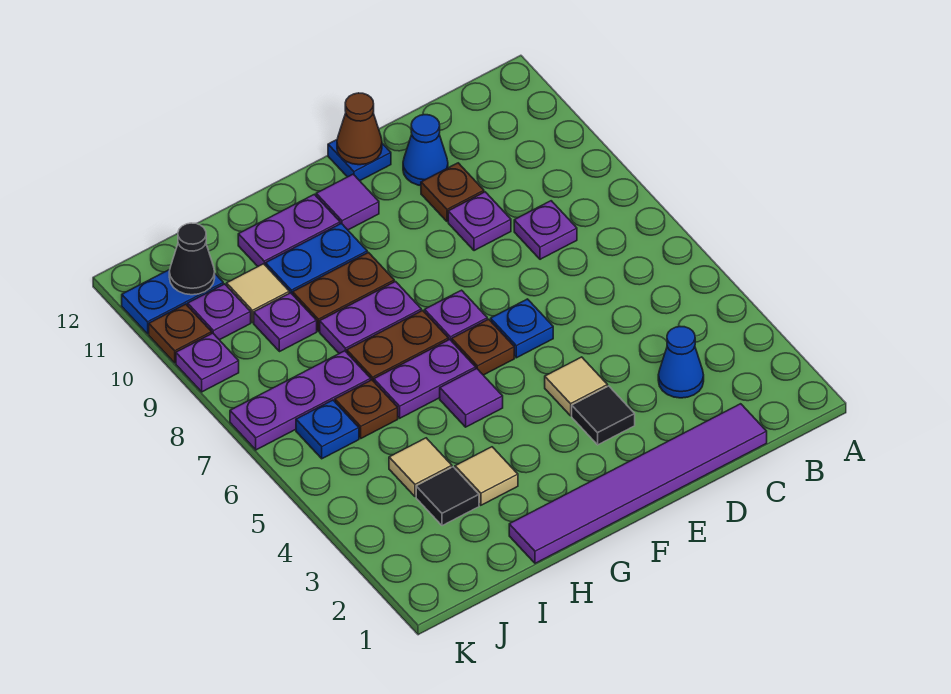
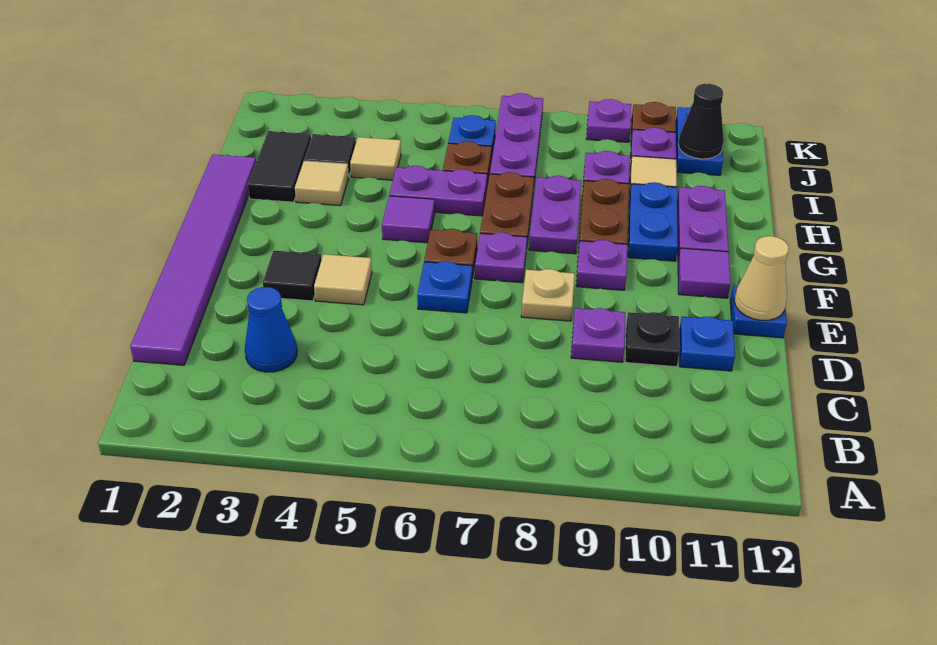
purple plate C8 level 1 -> purple plate F9 level 1
brown plate D10 level 1 -> black plate D10 level 1
blue cone D11 level 1 -> blue plate D11 level 1
none -> tan plate E8 level 1
brown cone E12 level 2 -> tan cone E12 level 2
purple plate G6:H6 level 1 -> purple plate H5:H6 level 1
none -> black tile H2:I2 level 1

